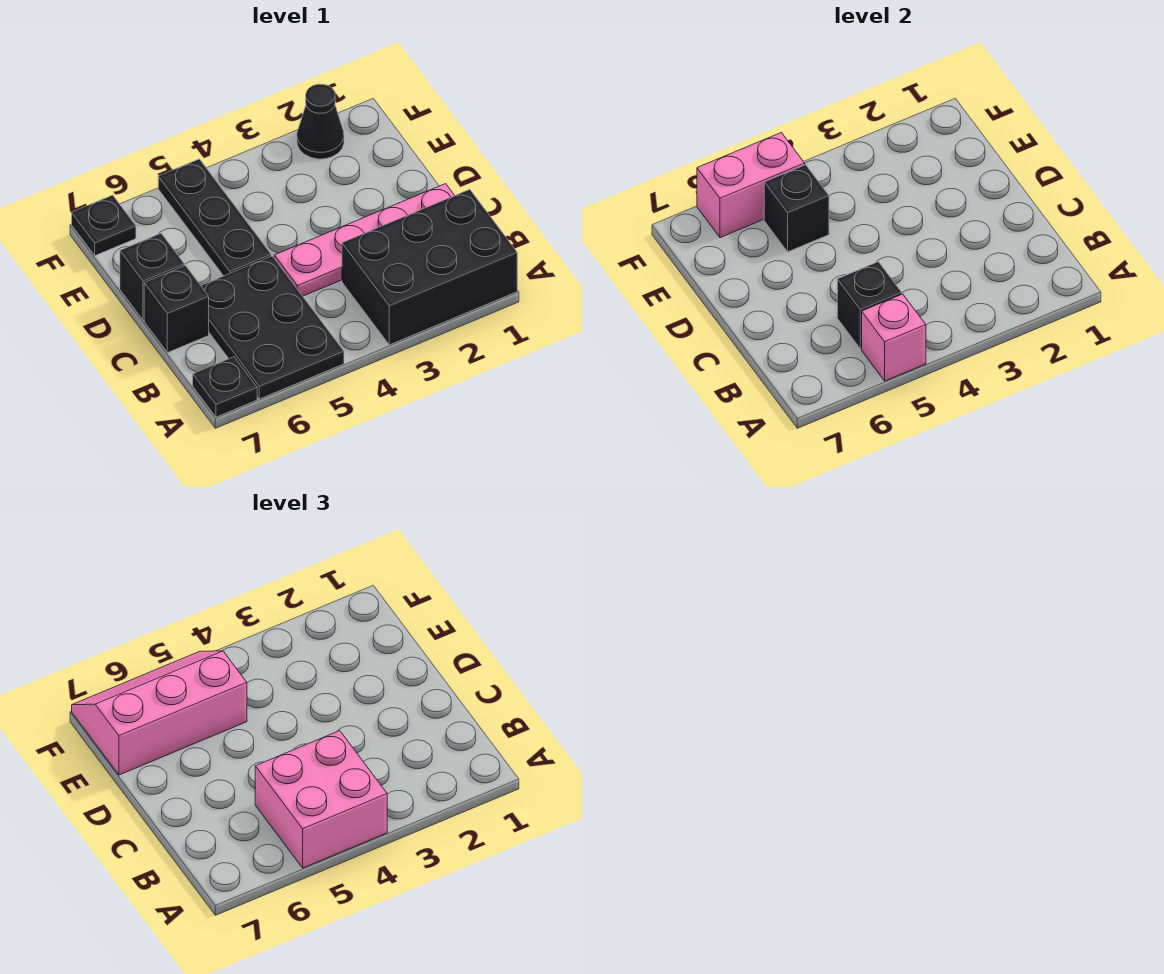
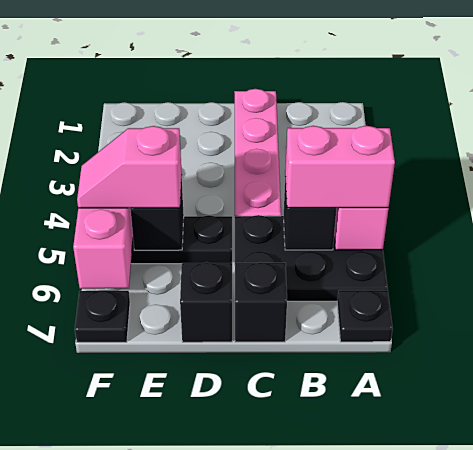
black brick A1:B3 level 1 -> none
pink brick A4:B5 level 3 -> pink brick A5:B5 level 3
pink slope E5:F7 level 3 top E -> pink slope E5:F5 level 3 top E
black cone F2 level 1 -> none

